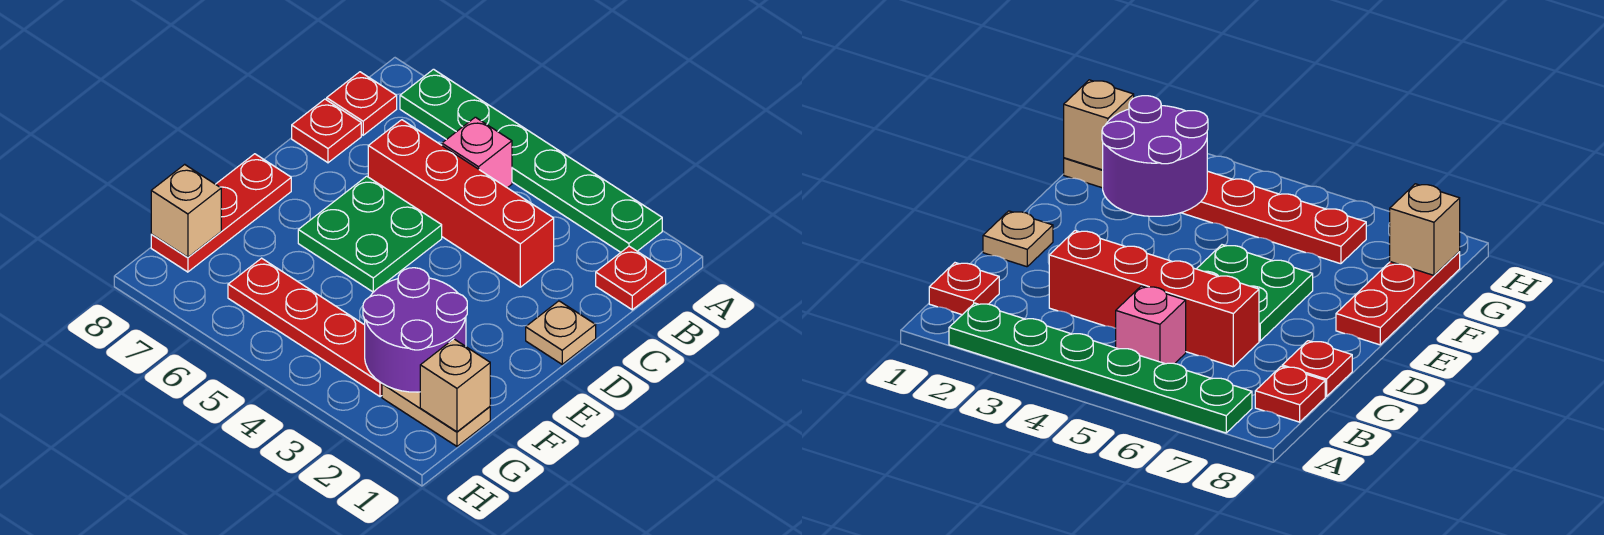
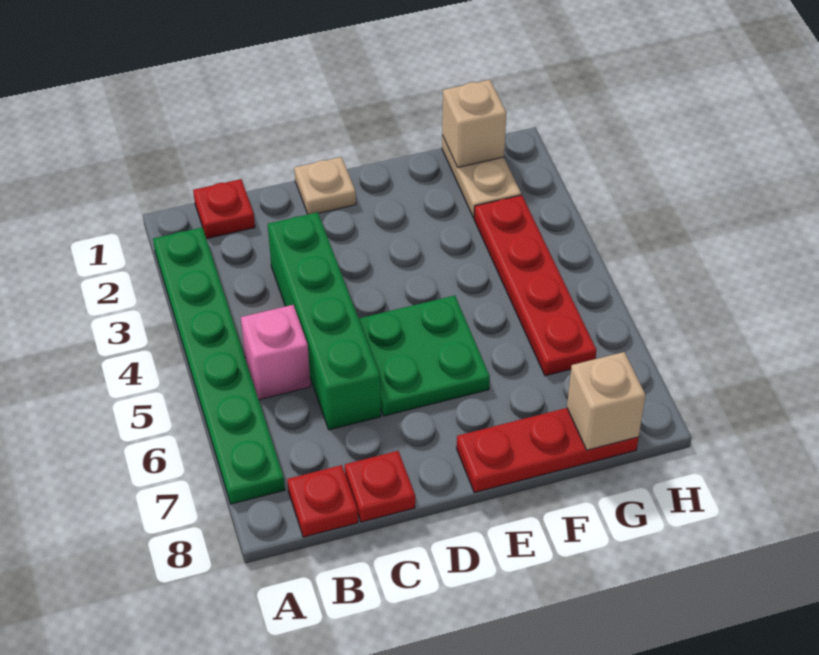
red brick C3:C6 level 1 -> green brick C3:C6 level 1
purple round brick F2:G3 level 2 -> none

